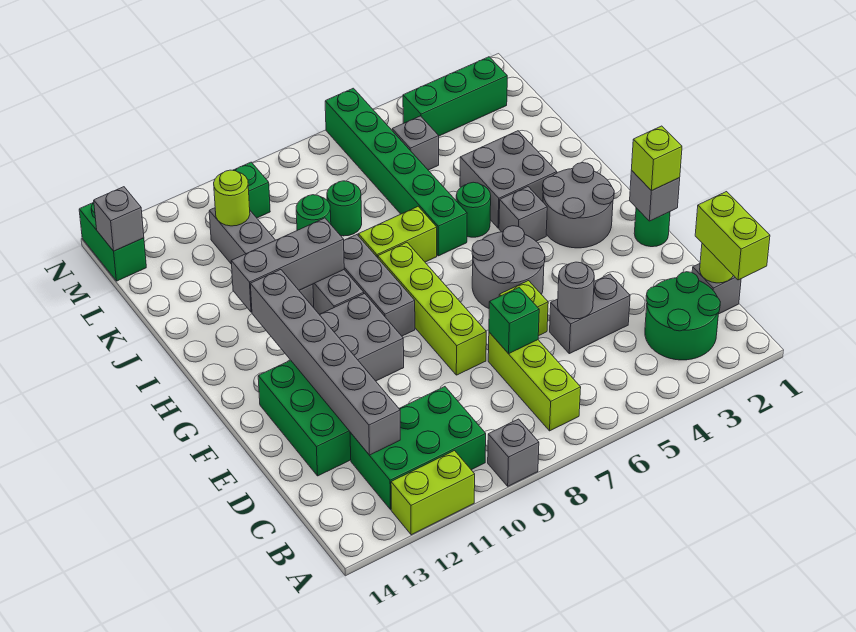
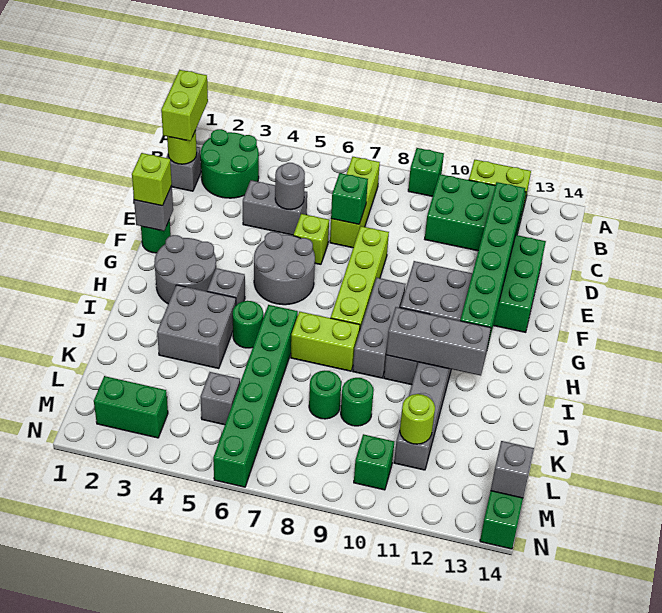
grey brick A9 level 1 -> green brick A9 level 1
grey brick C12:H12 level 2 -> green brick C12:H12 level 2
green brick M2:M4 level 1 -> green brick M2:M3 level 1

